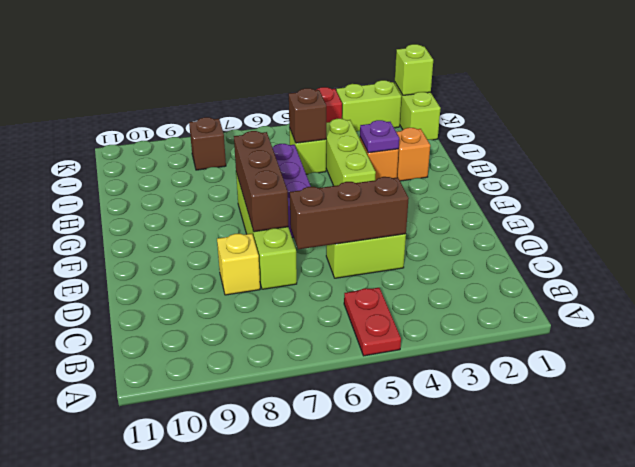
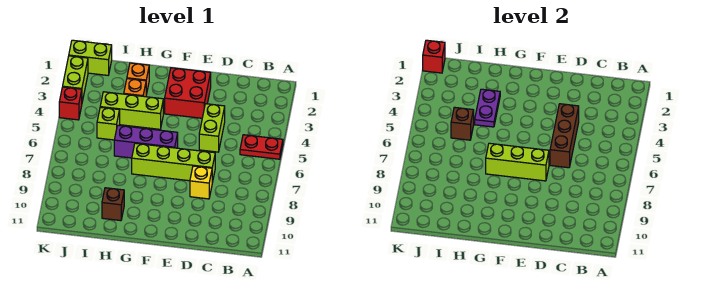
none -> red brick E2:F3 level 1
brown brick E7:G7 level 2 -> lime brick E7:G7 level 2
purple plate H3 level 2 -> purple plate H3:H4 level 2
brown brick J8 level 1 -> brown brick H10 level 1
lime brick K1 level 2 -> red brick K1 level 2

